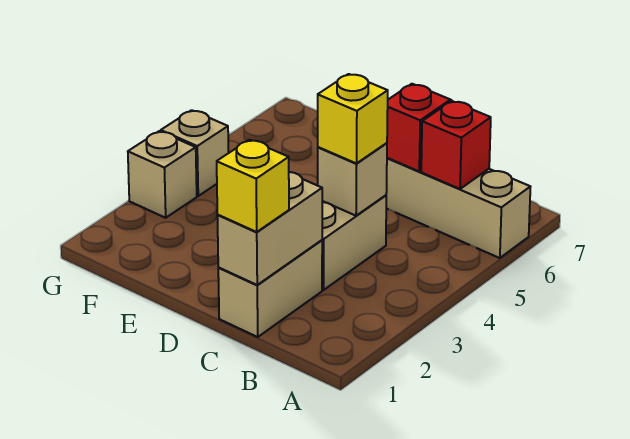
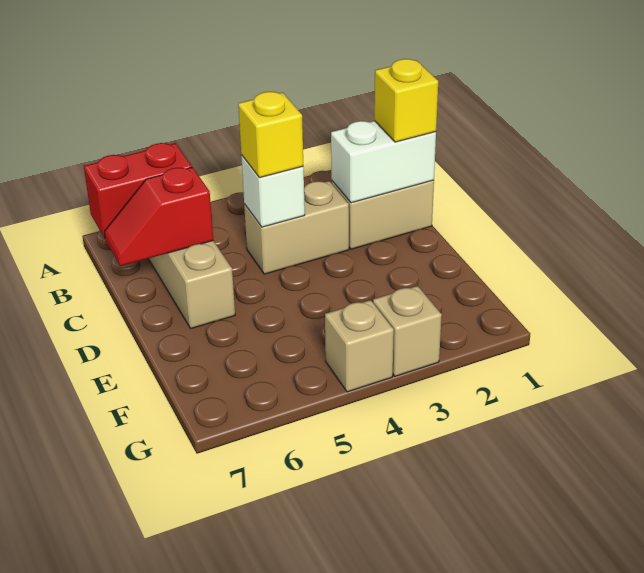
red brick B6 level 2 -> red brick B6:B7 level 2
tan brick C1:C2 level 2 -> white brick C1:C2 level 2
tan brick C4 level 2 -> white brick C4 level 2

